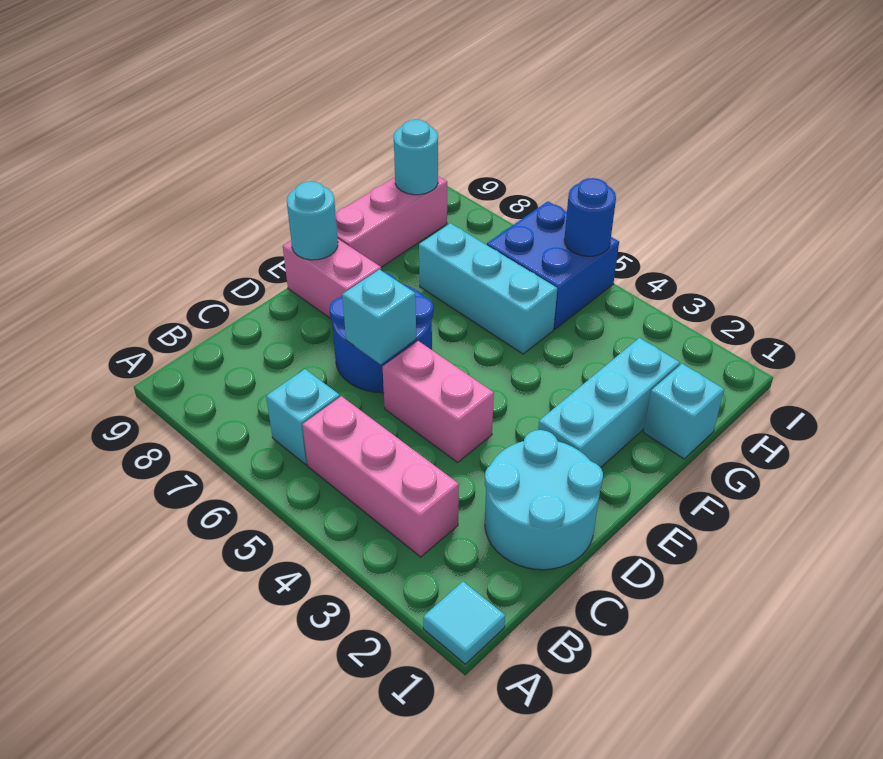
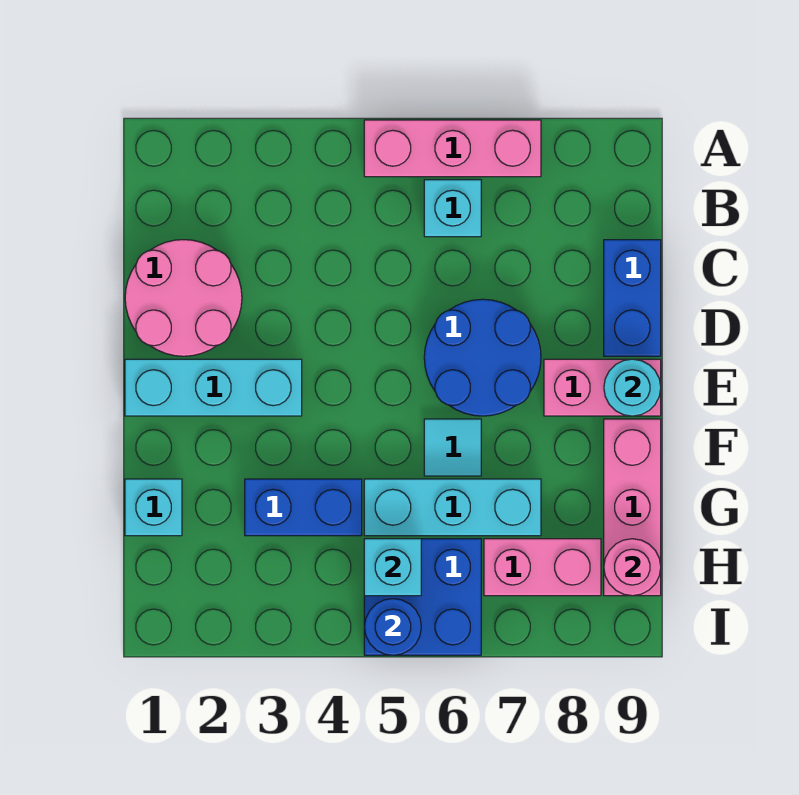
cyan tile A1 level 1 -> cyan tile F6 level 1
pink brick B3:B5 level 1 -> pink brick A5:A7 level 1
cyan round brick C1:D2 level 1 -> pink round brick C1:D2 level 1
none -> blue brick C9:D9 level 1
pink brick D4:D5 level 1 -> pink brick H7:H8 level 1
cyan brick D6 level 2 -> cyan brick H5 level 2
cyan brick E2:G2 level 1 -> cyan brick E1:E3 level 1
none -> blue brick G3:G4 level 1
cyan round brick H9 level 2 -> pink round brick H9 level 2

